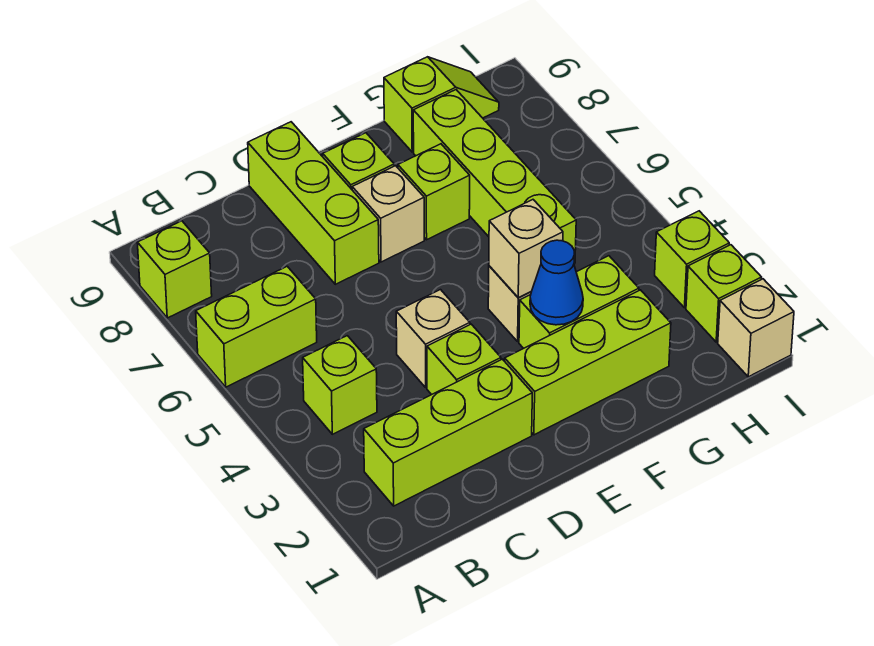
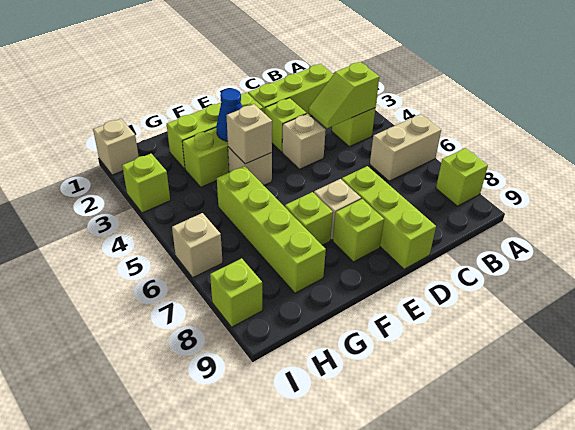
lime brick A6:B6 level 1 -> tan brick A6:B6 level 1
lime slope G9:H9 level 1 top G -> lime slope B4:C4 level 2 top B
lime brick I2 level 1 -> lime brick I8 level 1
none -> tan brick I6 level 1

